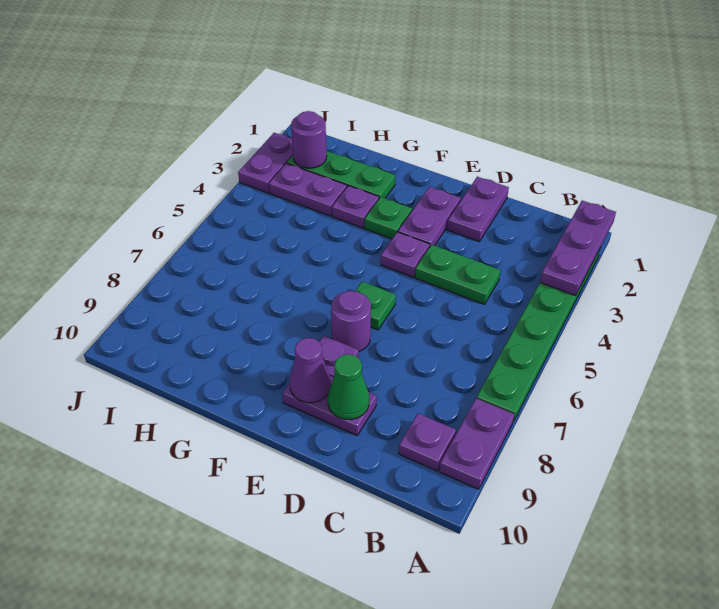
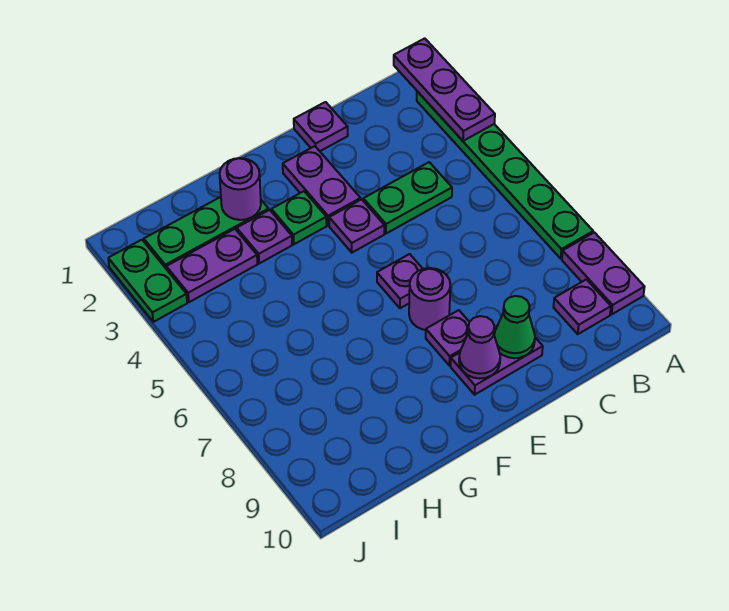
purple plate D1:D2 level 1 -> purple plate D1 level 1
green plate E6 level 1 -> purple plate E6 level 1
purple round brick I2 level 2 -> purple round brick G2 level 2
purple plate J2:J3 level 1 -> green plate J2:J3 level 1

